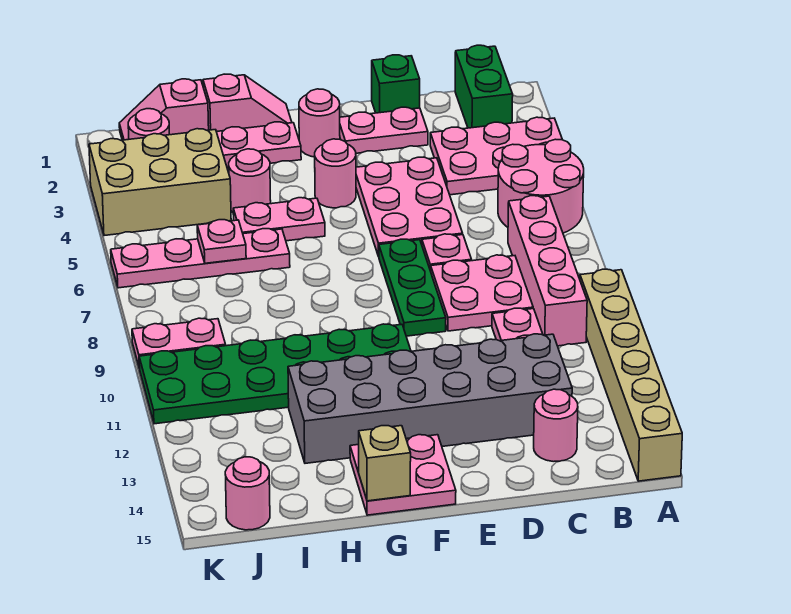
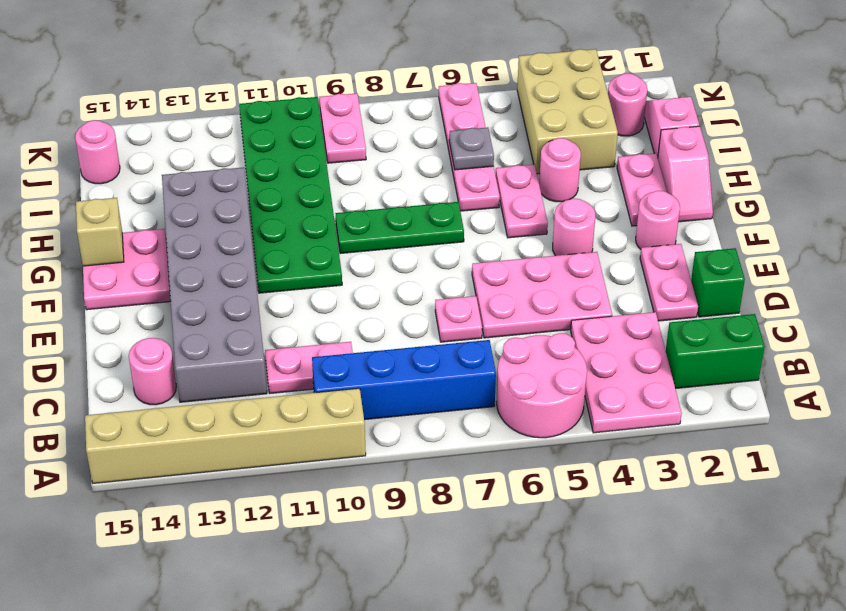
pink brick B7:B10 level 1 -> blue brick B7:B10 level 1
pink plate C8:D9 level 1 -> none
green plate E7:E9 level 1 -> green plate G7:G9 level 1
pink plate I6 level 2 -> grey plate I6 level 2

